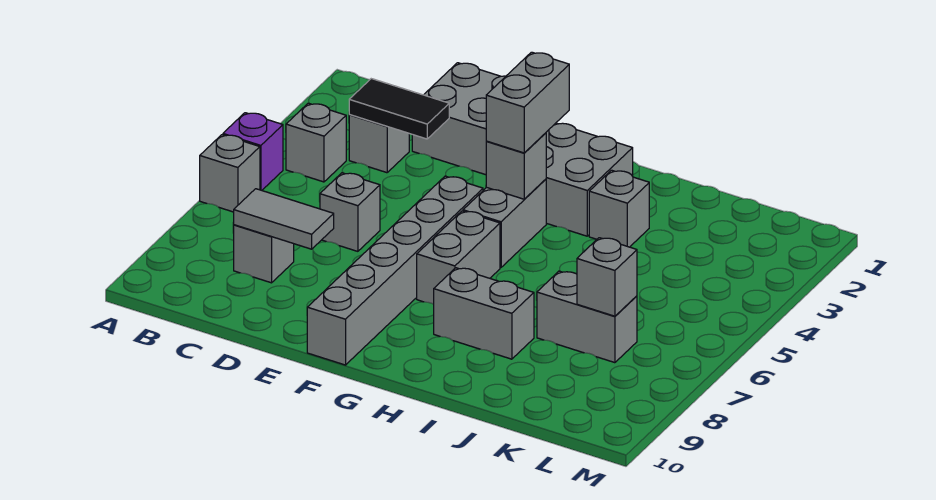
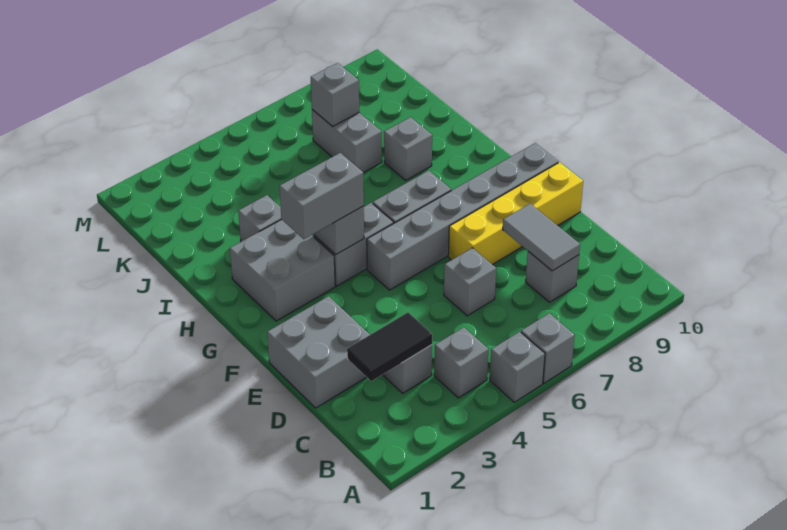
purple brick A5 level 1 -> grey brick A5 level 1
black tile C3:D3 level 2 -> black tile C2:C3 level 2
none -> yellow brick E7:E10 level 1
grey brick H8:I8 level 1 -> grey brick I8 level 1

